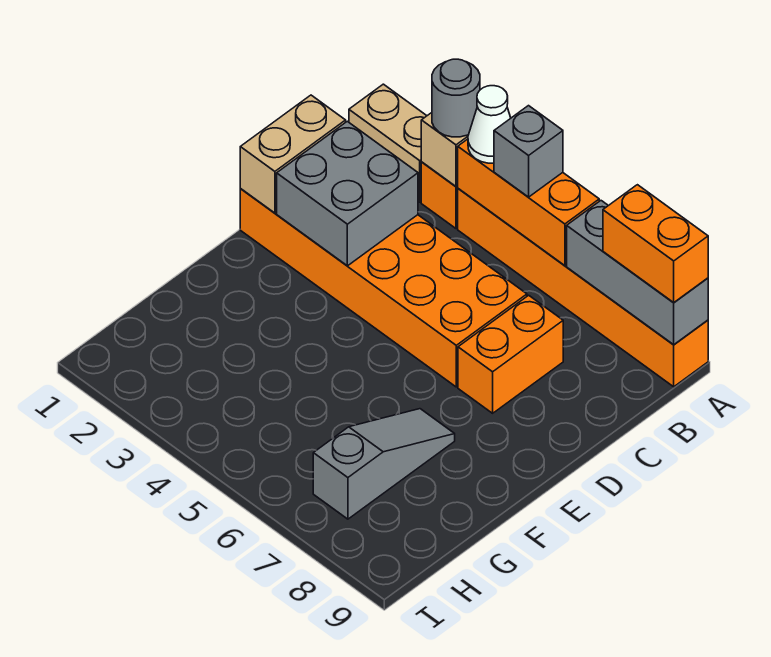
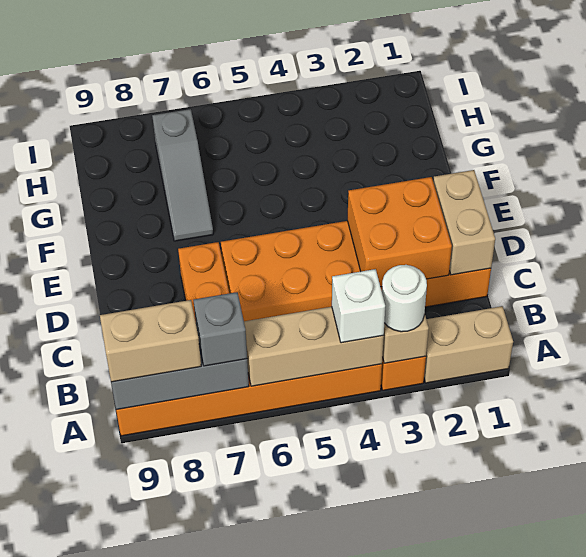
grey round brick A3 level 3 -> white round brick A3 level 3
orange brick A4:A6 level 2 -> tan brick A4:A6 level 2
white cone A4 level 3 -> white brick A4 level 3
grey brick A5 level 3 -> grey brick A7 level 3
orange brick A8:A9 level 3 -> tan brick A8:A9 level 3
grey brick C2:D3 level 2 -> orange brick C2:D3 level 2

